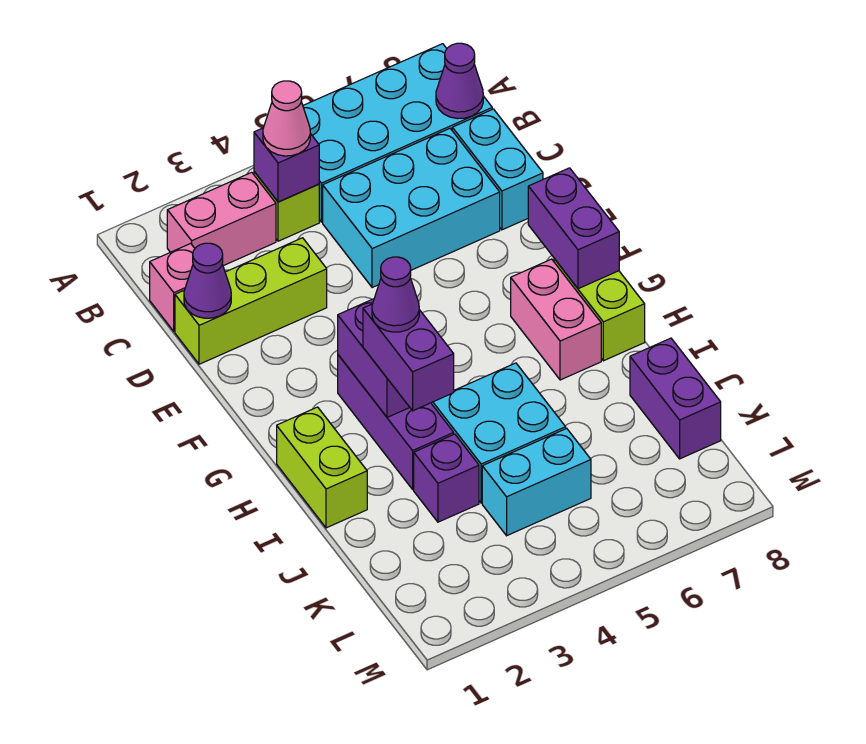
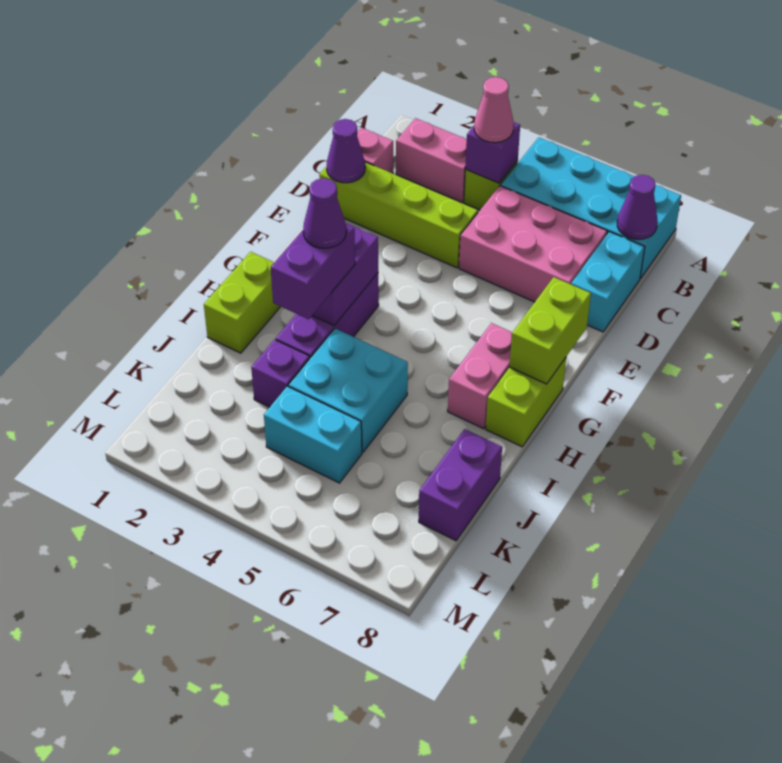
cyan brick C5:D7 level 1 -> pink brick C5:D7 level 1
lime brick D1:D3 level 1 -> lime brick D1:D4 level 1
purple brick F8:G8 level 2 -> lime brick F8:G8 level 2

